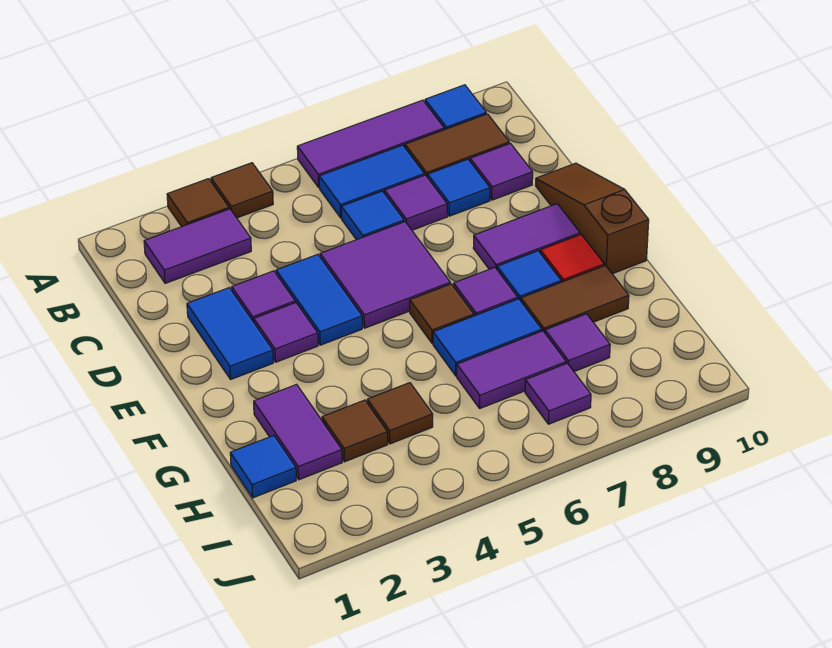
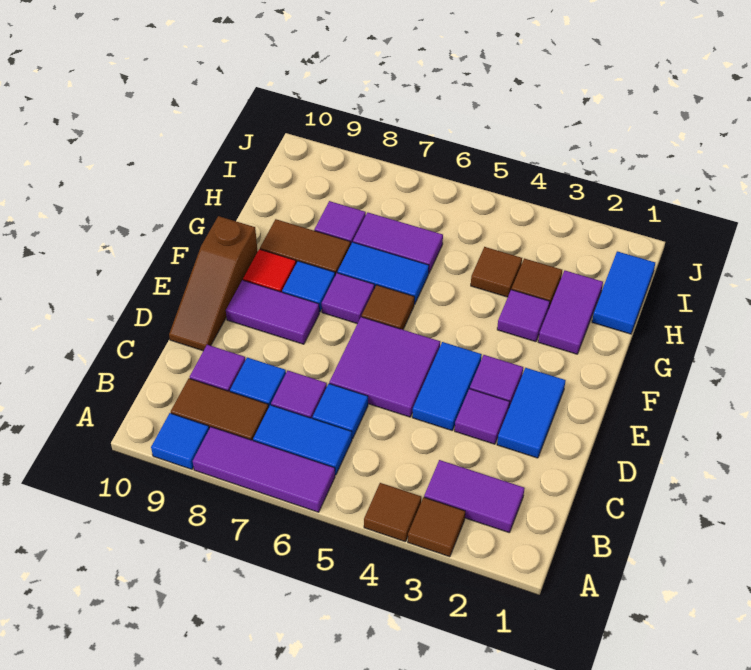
blue tile H1 level 1 -> blue tile H1:I1 level 1
purple tile I7 level 1 -> purple tile G3 level 1

